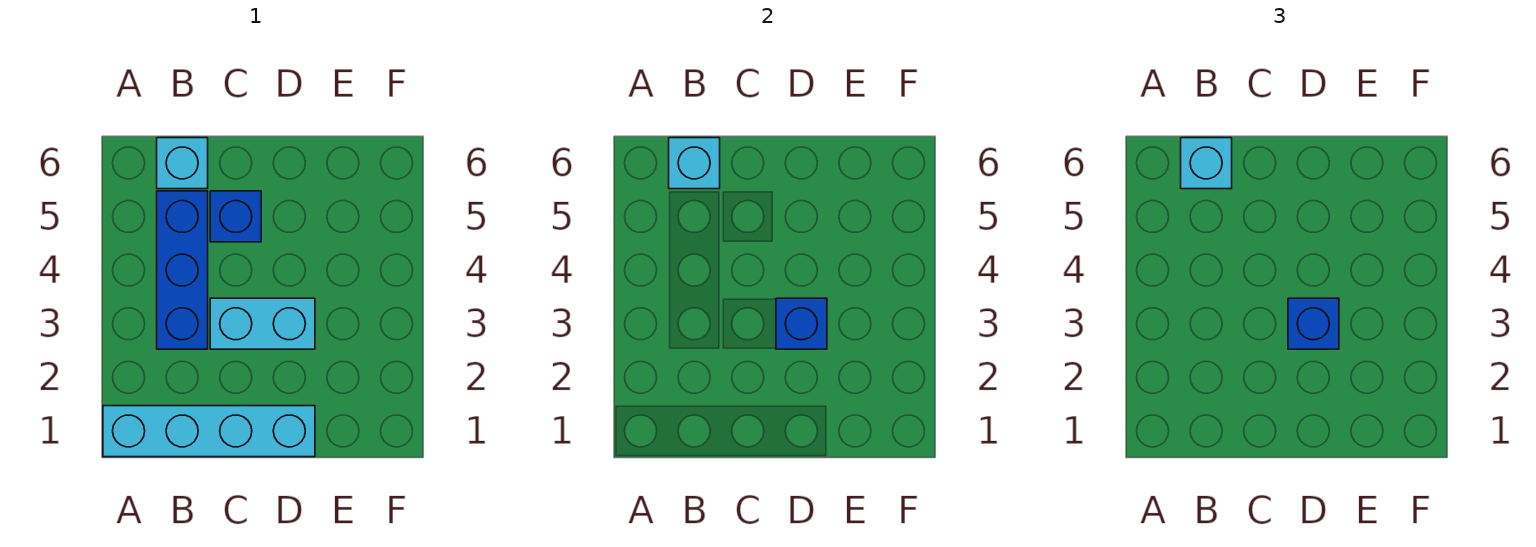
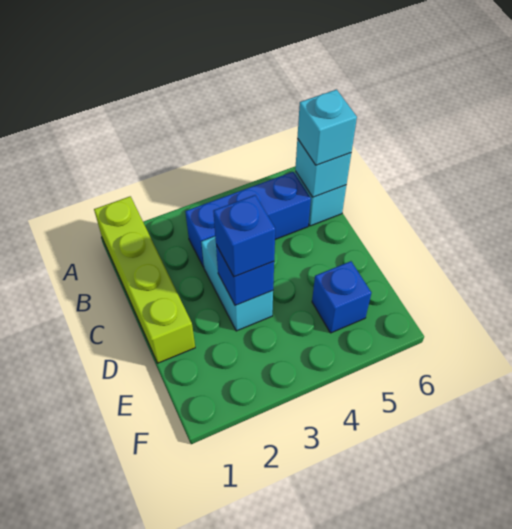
cyan brick A1:D1 level 1 -> lime brick A1:D1 level 1
blue brick C5 level 1 -> blue brick E5 level 1

